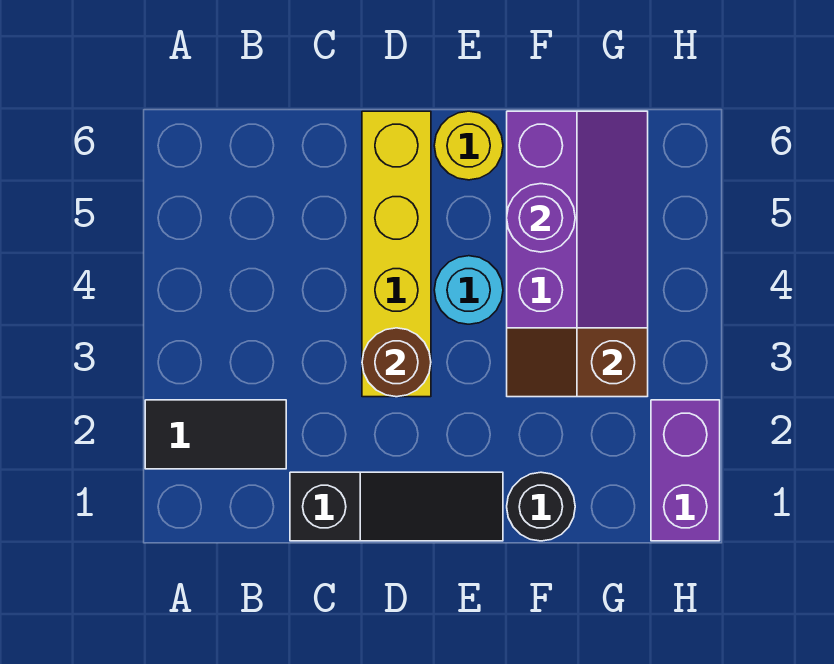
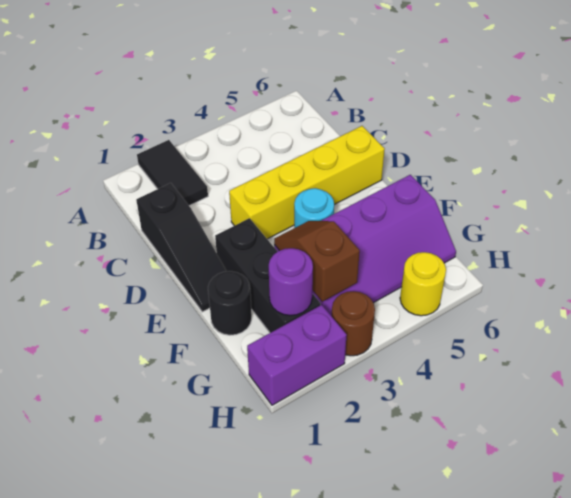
brown round brick D3 level 2 -> brown round brick H3 level 1
none -> black brick E2:G2 level 1
yellow round brick E6 level 1 -> yellow round brick H5 level 1
purple round brick F5 level 2 -> purple round brick G2 level 2

